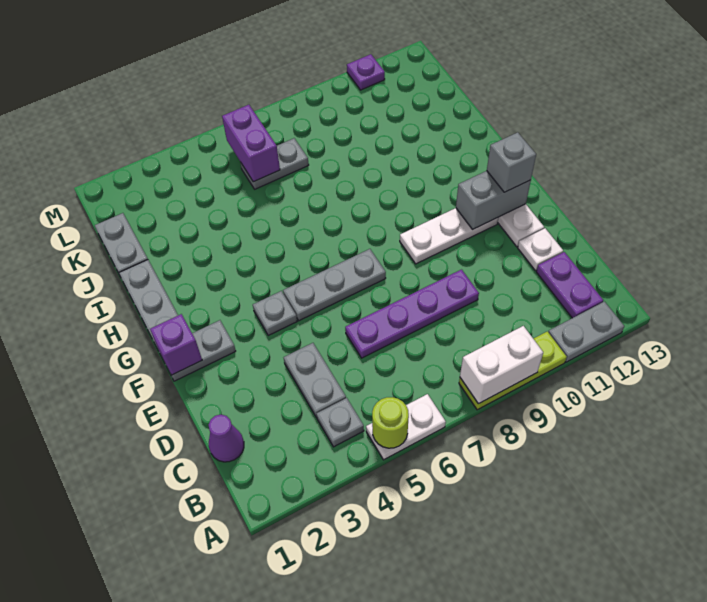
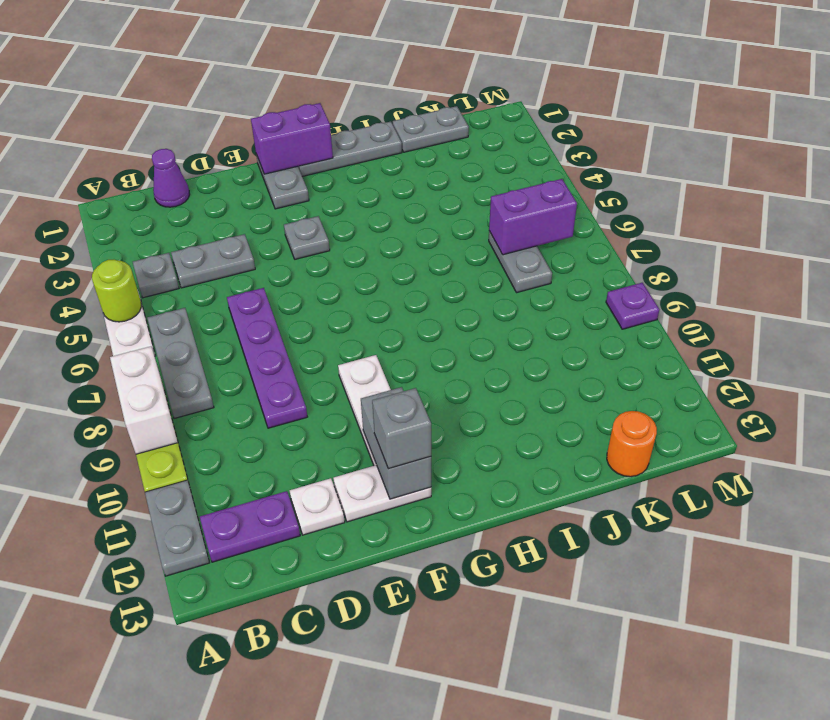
purple brick F1 level 2 -> purple brick F1:G1 level 2
grey plate F5:F7 level 1 -> grey plate B6:B8 level 1
none -> orange round brick K13 level 1
purple plate M11 level 1 -> purple plate M9 level 1

